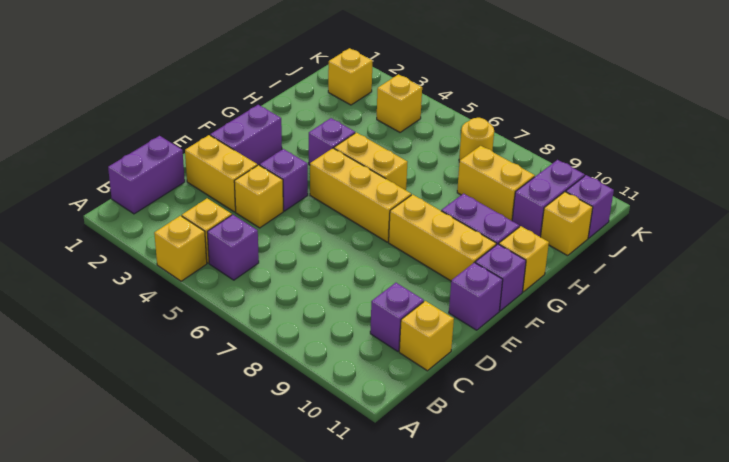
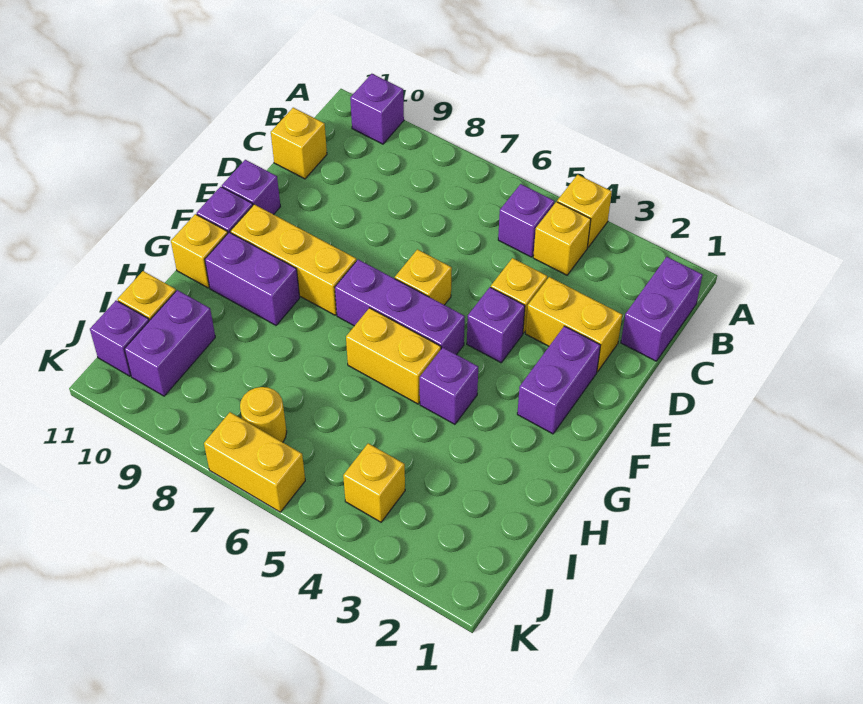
purple brick C10 level 1 -> purple brick A10 level 1
yellow brick F5:F7 level 1 -> purple brick F5:F7 level 1
yellow brick I8:I9 level 1 -> yellow brick K6:K7 level 1
yellow brick J2 level 1 -> yellow brick E6 level 1

